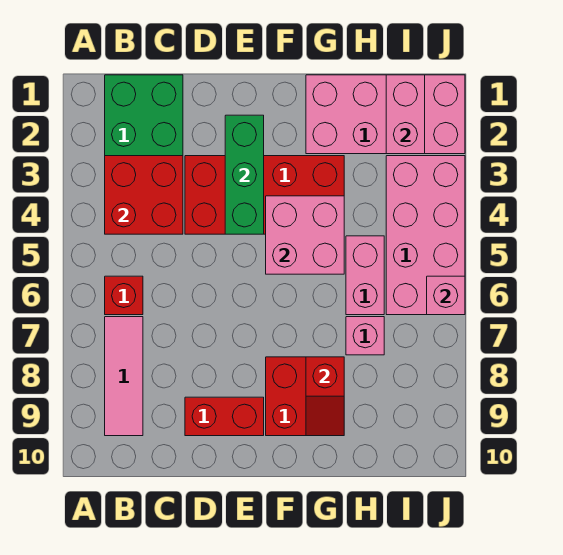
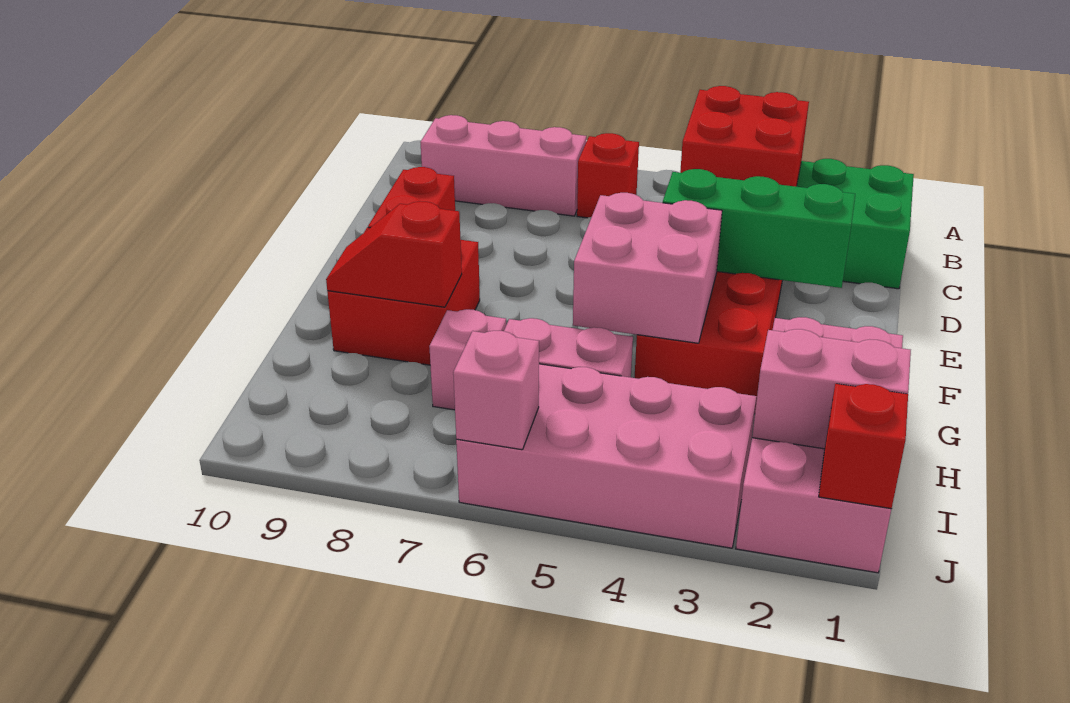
pink tile B7:B9 level 1 -> pink brick B7:B9 level 1
none -> red brick J1 level 2

